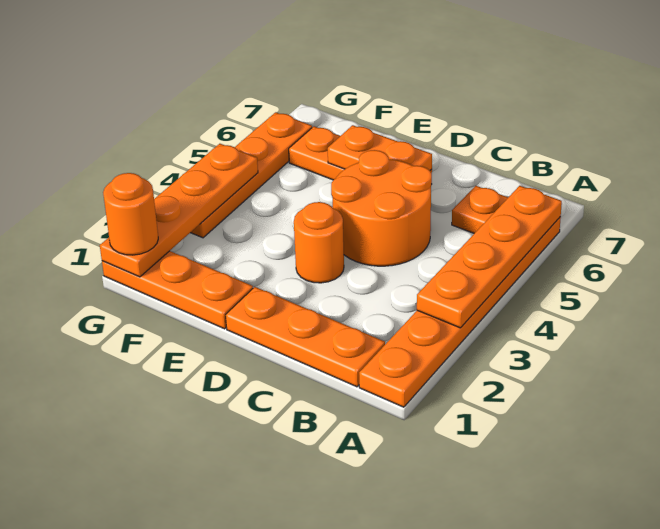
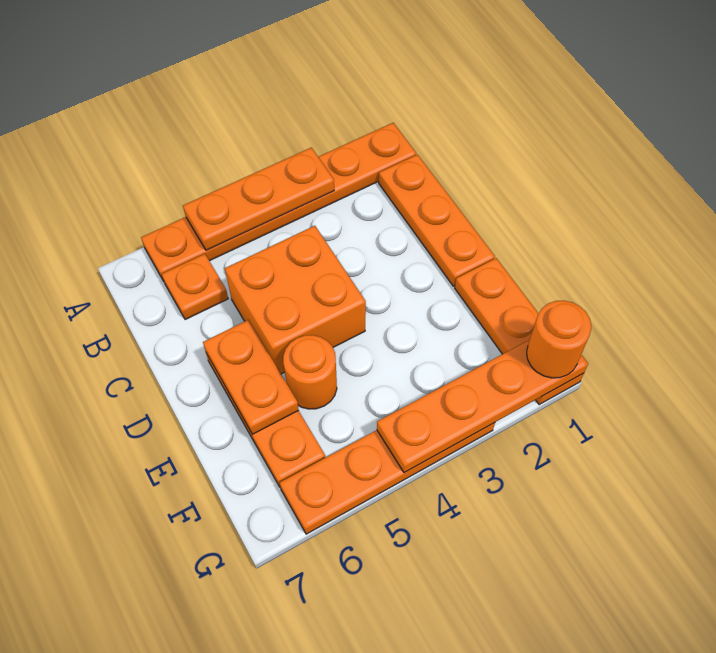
orange plate A3:A6 level 2 -> orange plate A3:A5 level 2
orange round brick C4:D5 level 1 -> orange brick C4:D5 level 1
orange round brick D3 level 1 -> orange round brick E5 level 1

